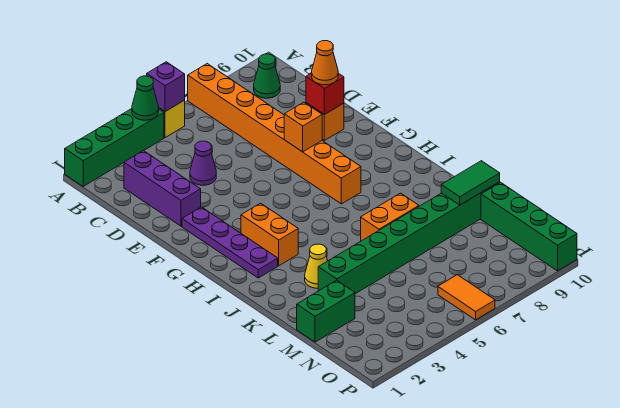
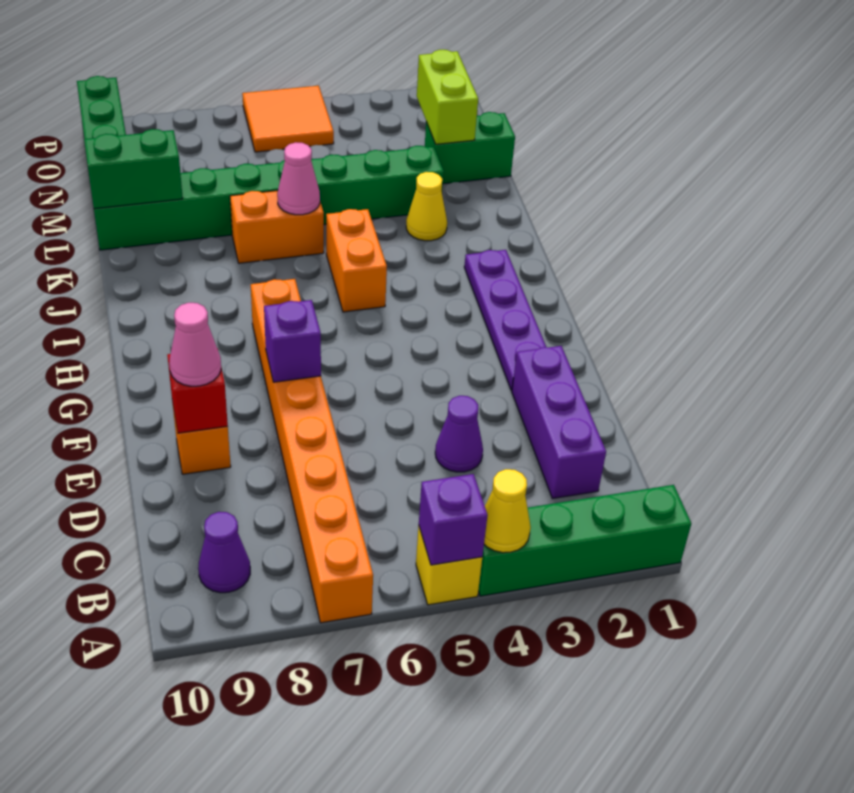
green cone A4 level 2 -> yellow cone A4 level 2
green cone B9 level 1 -> purple cone B9 level 1
orange cone E9 level 3 -> pink cone E9 level 3
orange brick F7 level 2 -> purple brick F7 level 2
orange brick H3:I3 level 1 -> orange brick I5:J5 level 1
none -> pink cone K6 level 2
green tile L9:L10 level 2 -> green brick L9:L10 level 2
none -> lime brick M2:N2 level 2
orange tile O6:P6 level 1 -> orange tile O5:P6 level 1

